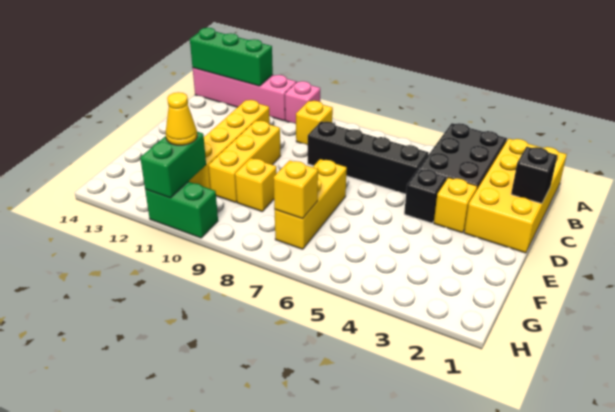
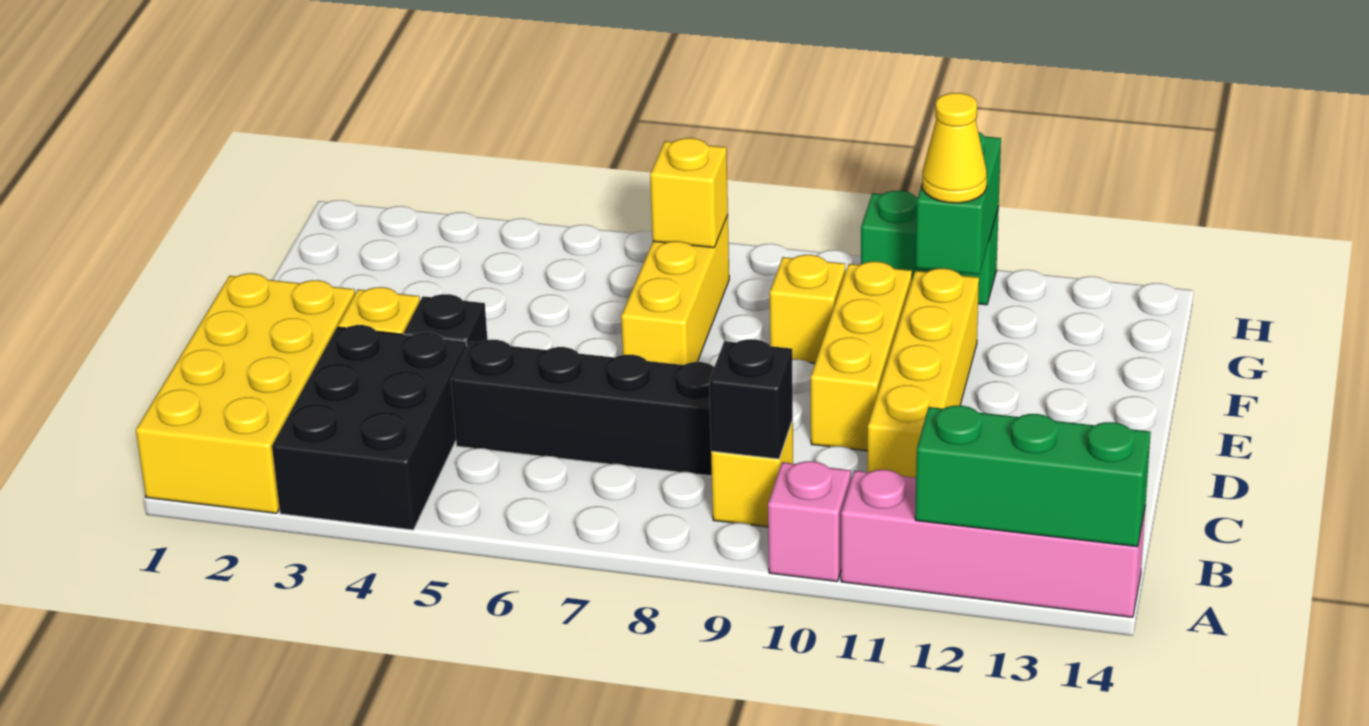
black brick C1 level 2 -> black brick B9 level 2

